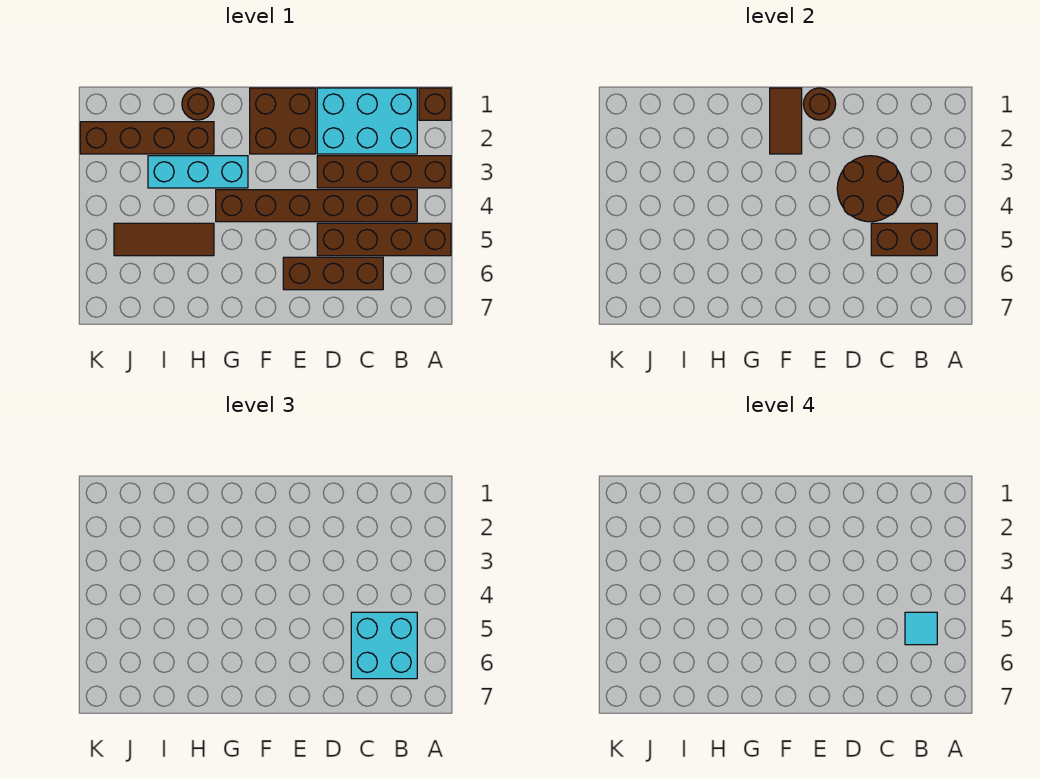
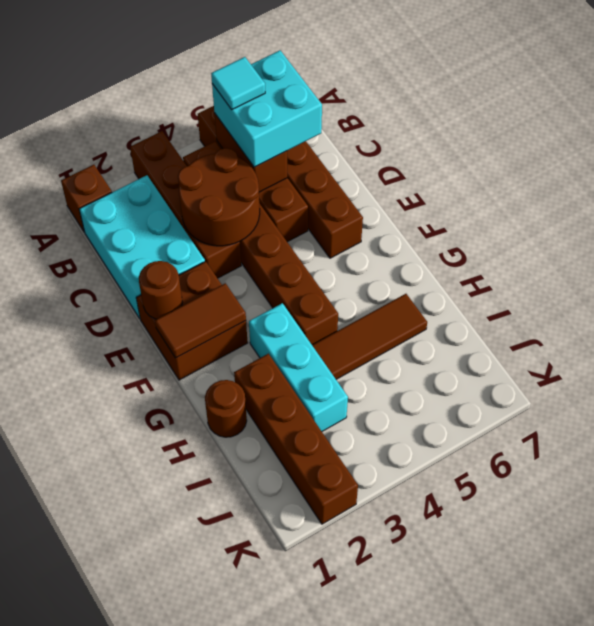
brown tile H5:J5 level 1 -> brown tile H4:H6 level 1

